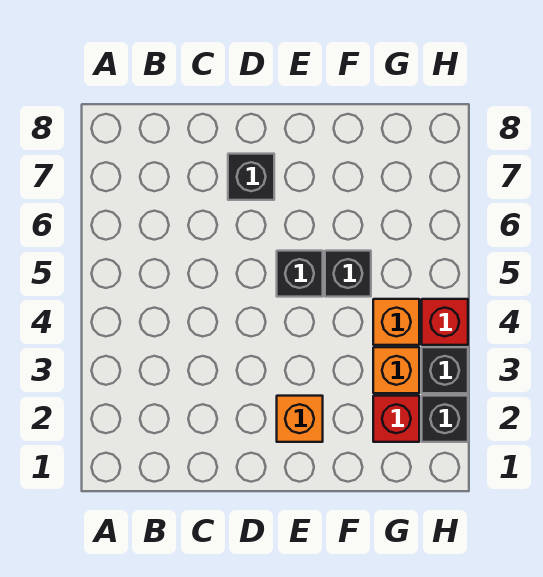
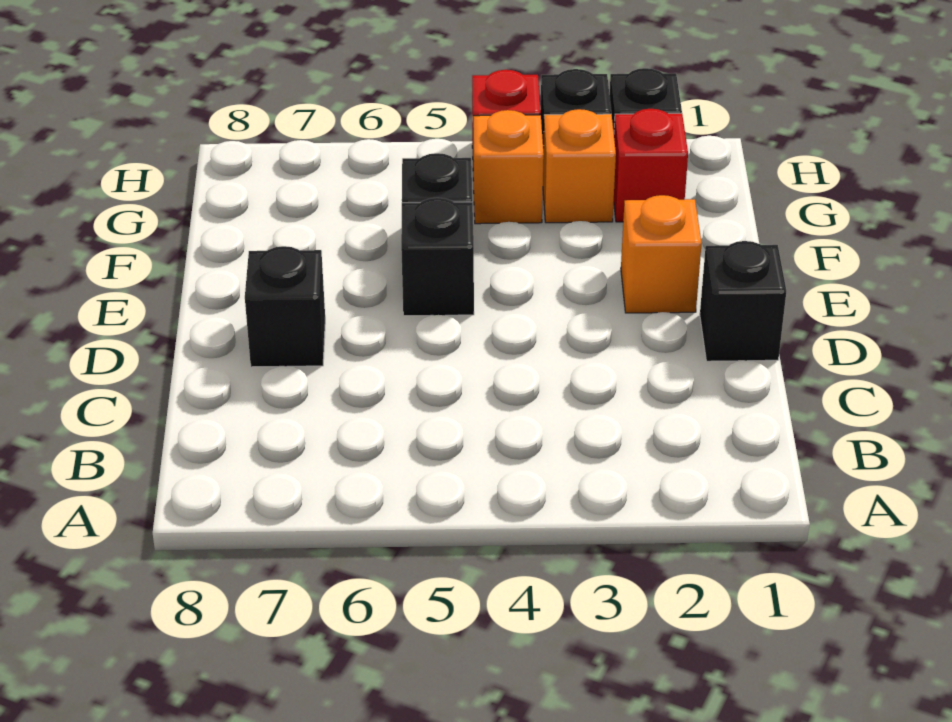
none -> black brick D1 level 1

